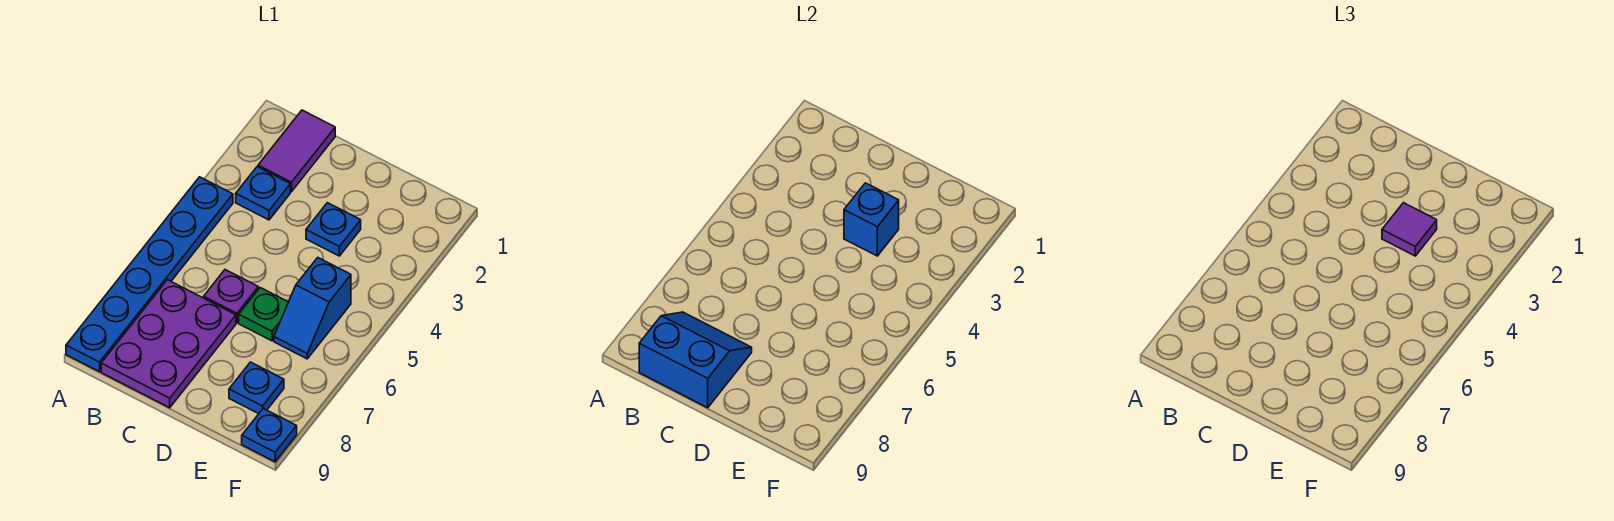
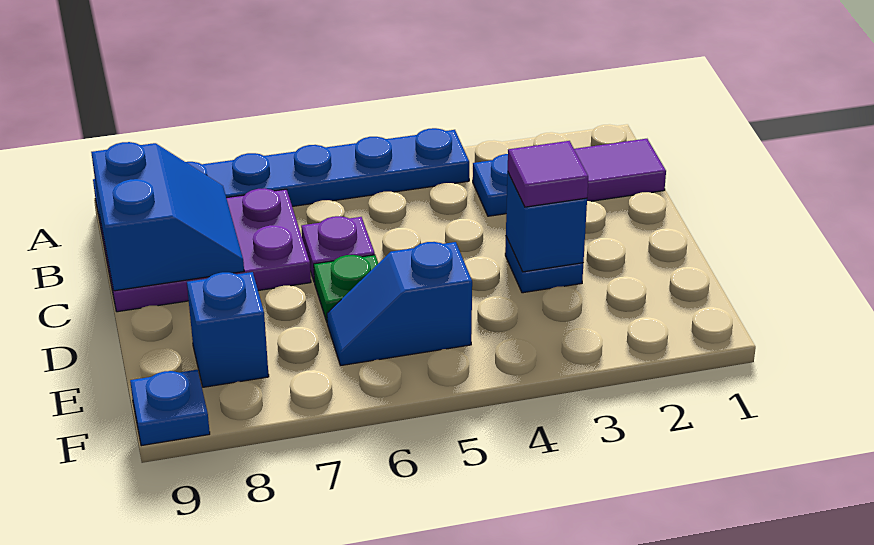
blue plate E8 level 1 -> blue brick E8 level 1

